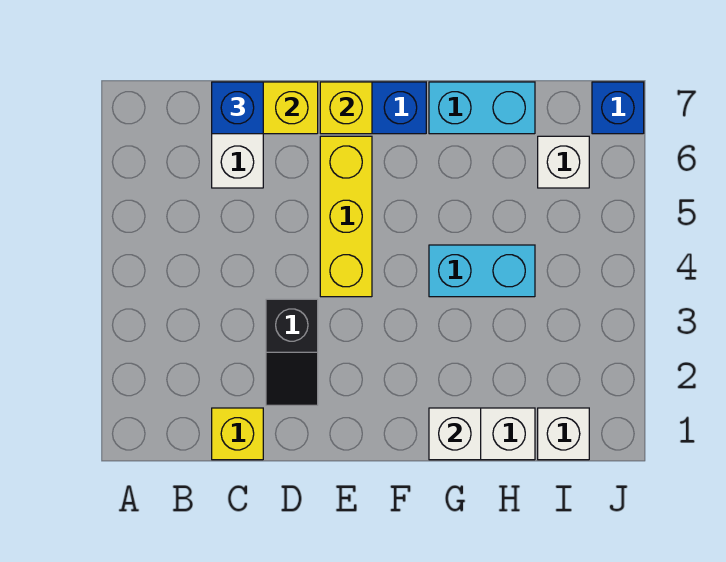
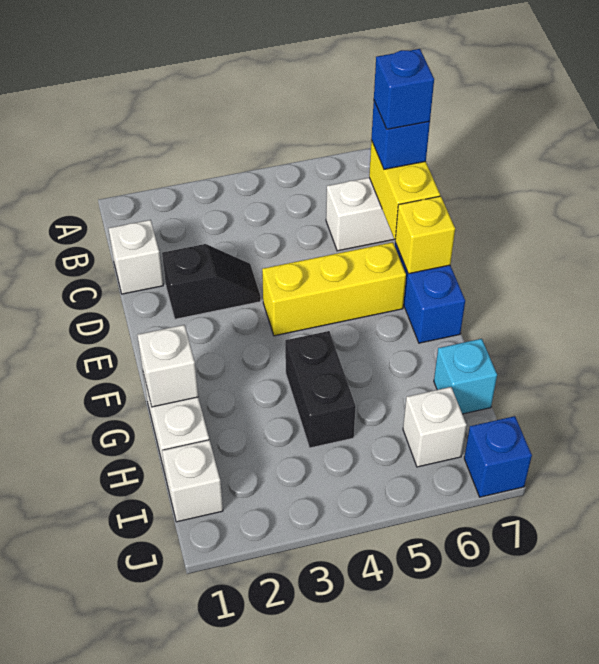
yellow brick C1 level 1 -> white brick C1 level 1
none -> blue brick C7 level 4
black slope D2:D3 level 1 top 3 -> black slope D2:D3 level 1 top 2
cyan brick G4:H4 level 1 -> black brick G4:H4 level 1
cyan brick G7:H7 level 1 -> cyan brick H7 level 1

